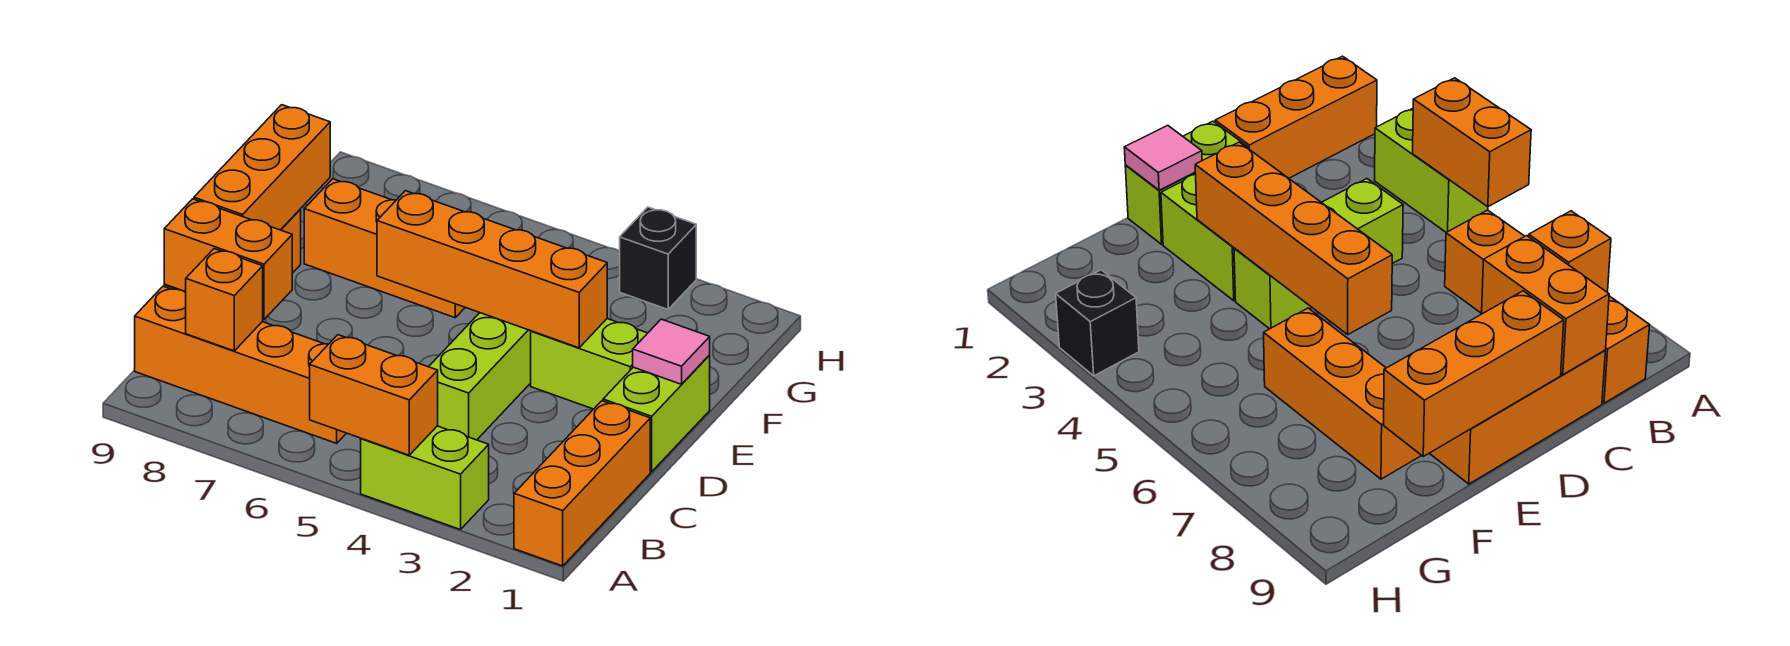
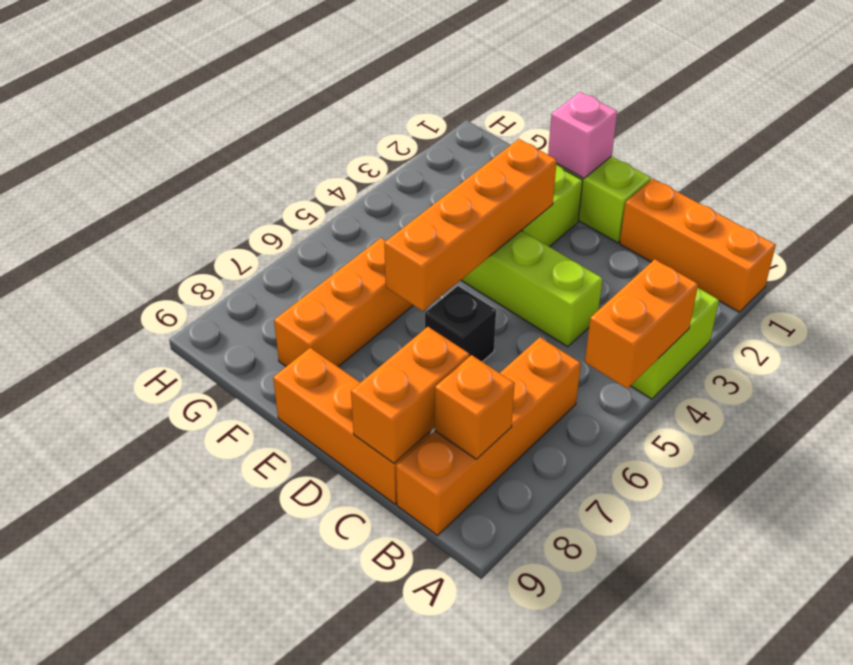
orange brick D9:F9 level 2 -> none
pink tile E1 level 2 -> pink brick E1 level 2
black brick H3 level 1 -> black brick D6 level 1

